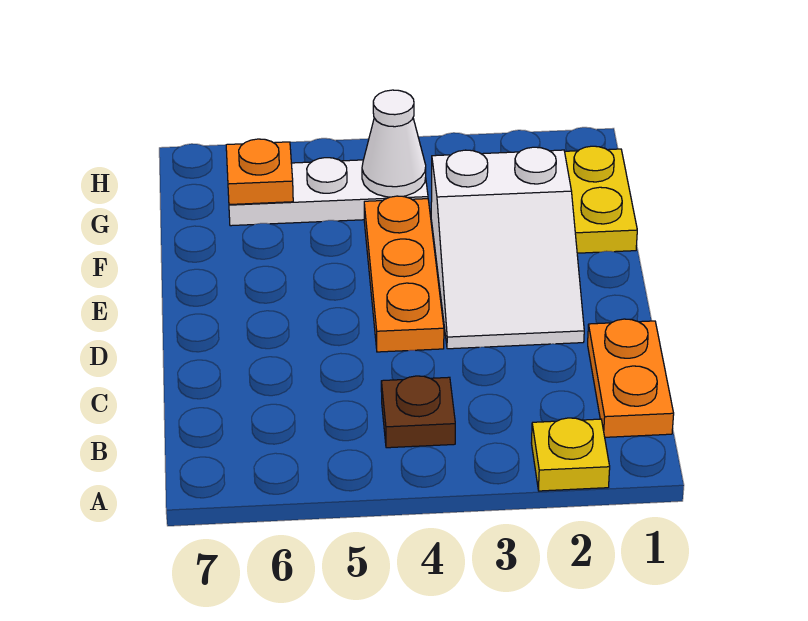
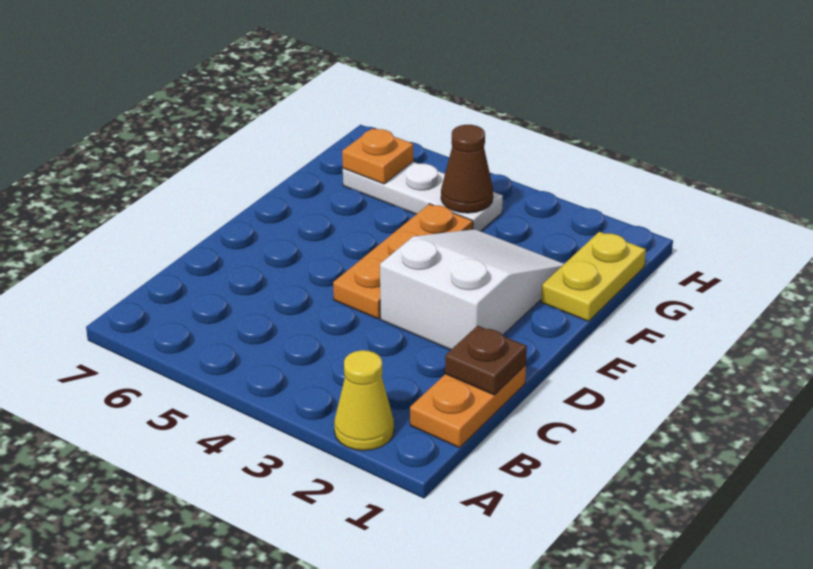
yellow plate A2 level 1 -> yellow cone A2 level 1
brown plate B4 level 1 -> brown plate C1 level 2
white slope D2:F3 level 1 top F -> white slope D2:F3 level 1 top D
white cone G4 level 2 -> brown cone G4 level 2

